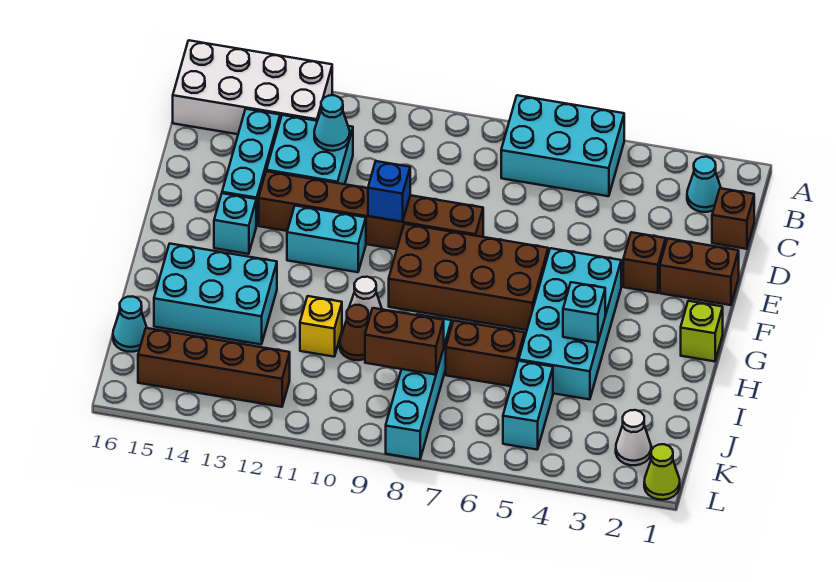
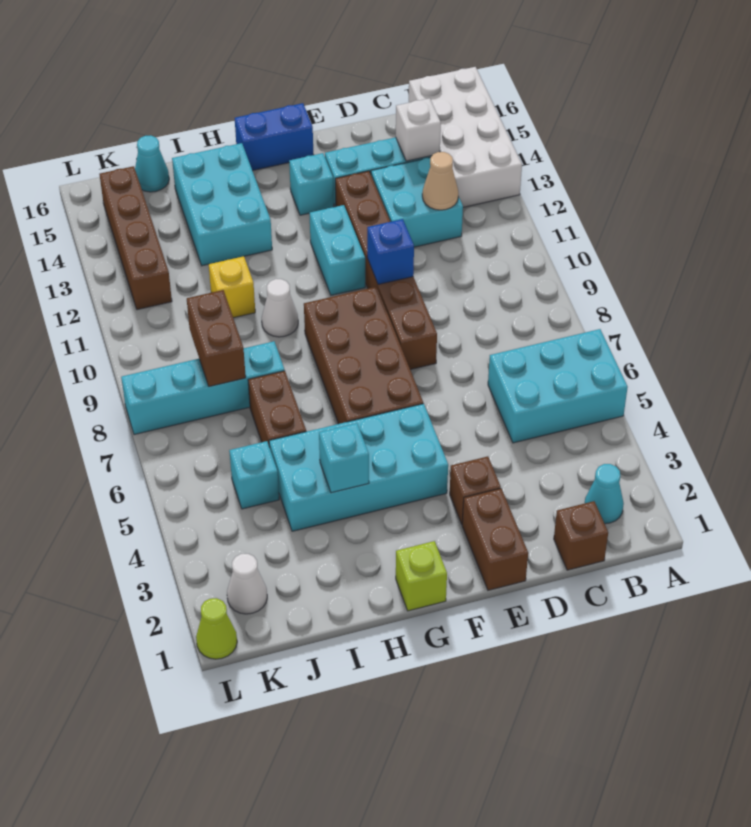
cyan brick A5:B7 level 1 -> cyan brick A5:C6 level 1
cyan cone C12 level 2 -> tan cone C12 level 2
none -> white brick C14 level 2
none -> blue brick F16:G16 level 1
brown cone I10 level 1 -> none
cyan brick J5:K5 level 1 -> cyan brick J5 level 1

